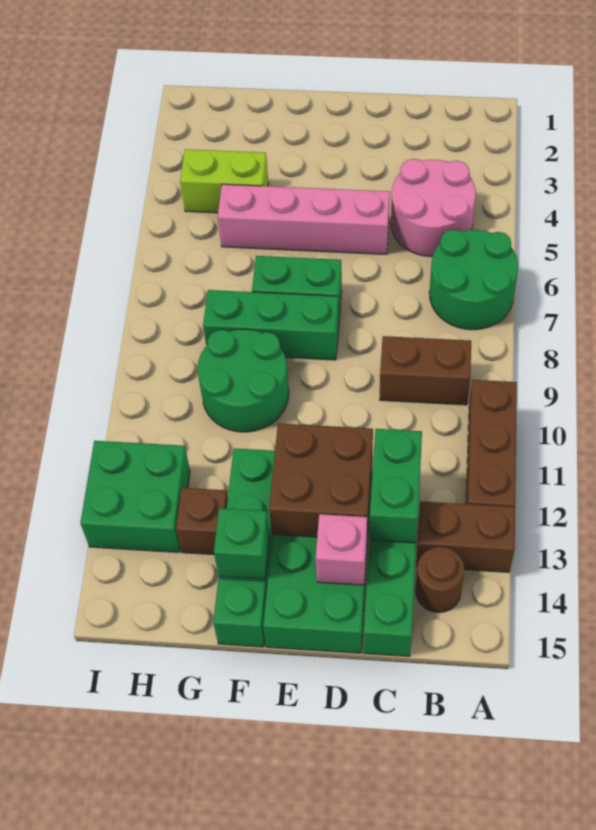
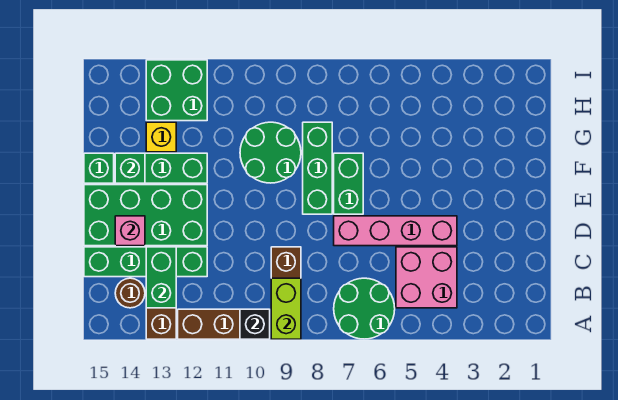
none -> black brick A10 level 2
pink round brick B4:C5 level 1 -> pink brick B4:C5 level 1
green brick C12:C13 level 2 -> green brick B13:C13 level 2
pink brick D5:G5 level 1 -> pink brick D4:D7 level 1
brown brick D12:E13 level 2 -> none
lime brick G4:H4 level 1 -> lime brick A9:B9 level 2
brown brick G13 level 1 -> yellow brick G13 level 1

